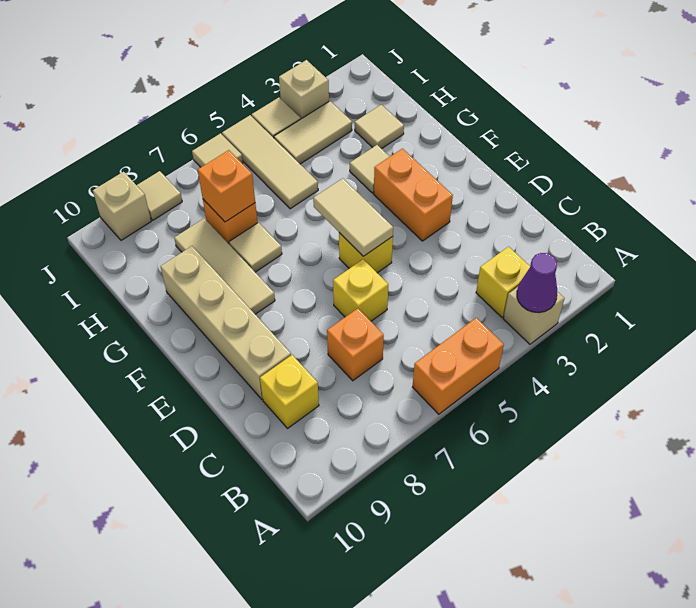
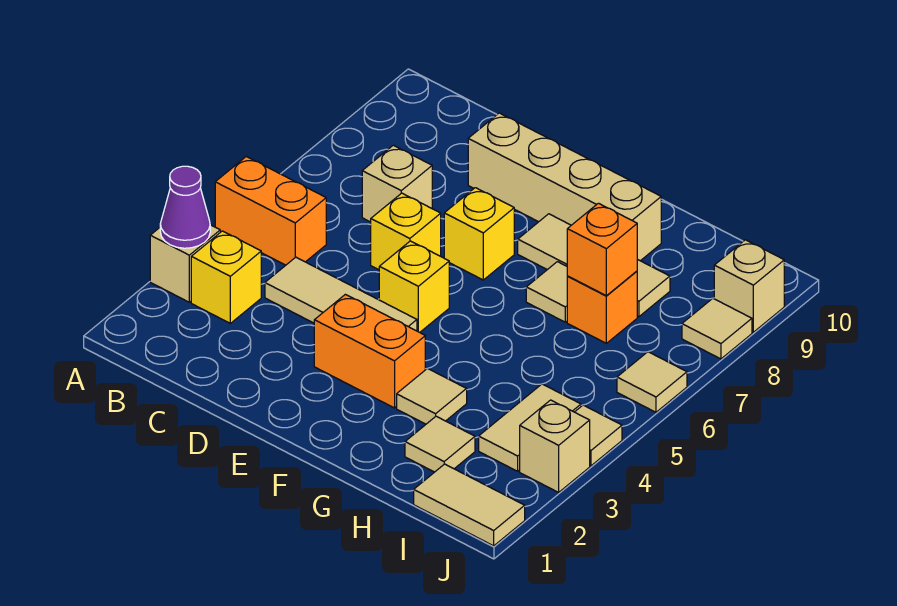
orange brick A5:A6 level 1 -> orange brick A5:B5 level 1
orange brick C7 level 1 -> tan brick C7 level 1
yellow brick C9 level 1 -> yellow brick E7 level 1
tan tile E5:F5 level 2 -> tan tile I1:J1 level 1
tan tile H5:J5 level 1 -> tan tile C4:E4 level 1

